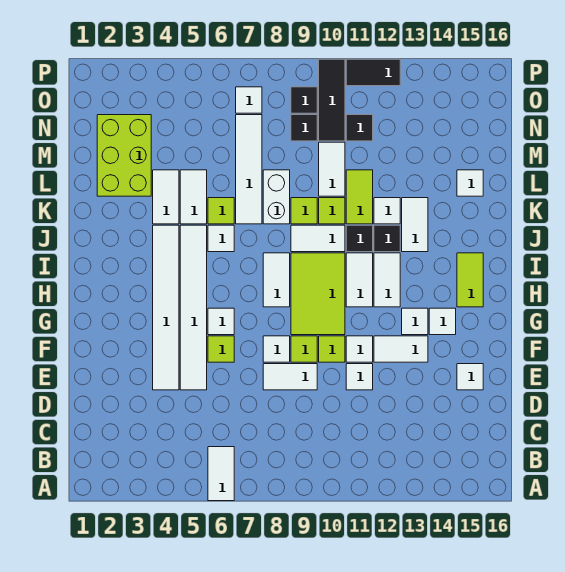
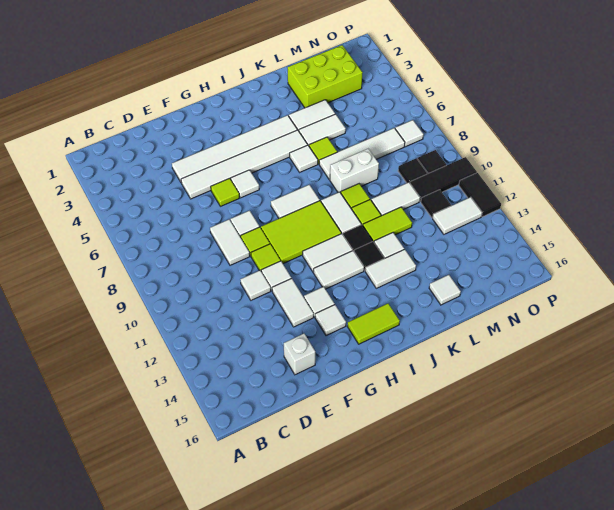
white tile A6:B6 level 1 -> white tile N12:O12 level 1
white tile E15 level 1 -> white brick E15 level 1

